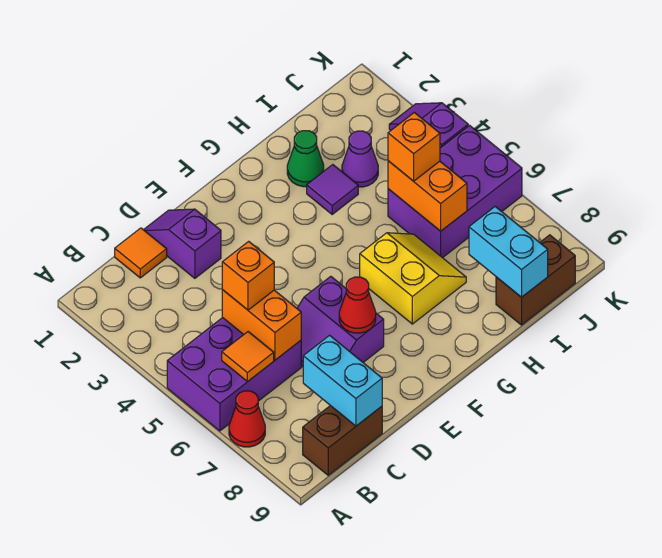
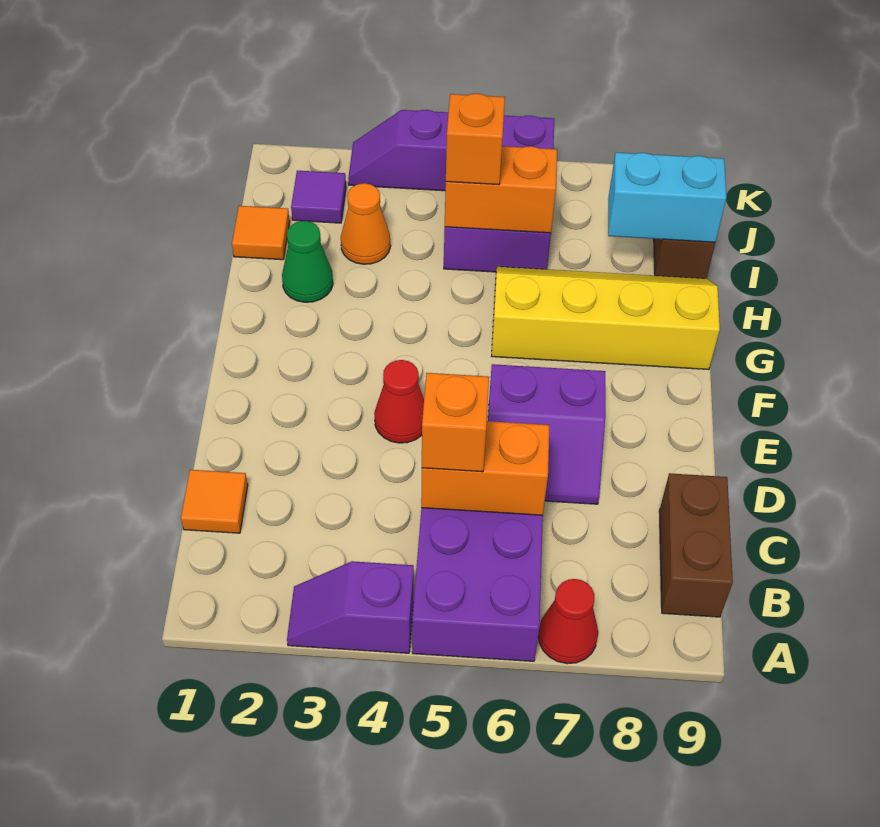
orange tile B6 level 2 -> orange tile I1 level 1
cyan brick C8:C9 level 2 -> none
purple slope D1:D2 level 1 top 2 -> purple slope A3:A4 level 1 top 4
red cone E7 level 2 -> red cone E4 level 1
yellow slope G6:H7 level 1 top G -> yellow slope G6:H9 level 1 top G
purple tile H3 level 1 -> purple tile J2 level 1
purple cone I3 level 1 -> orange cone I3 level 1

